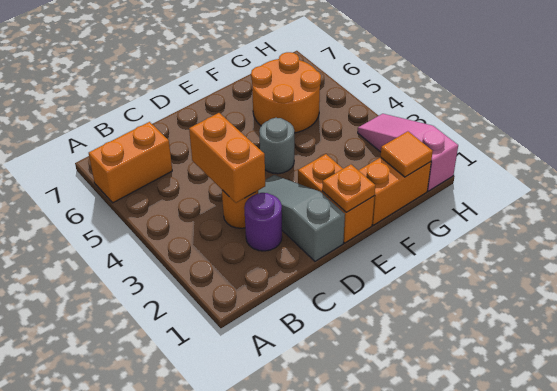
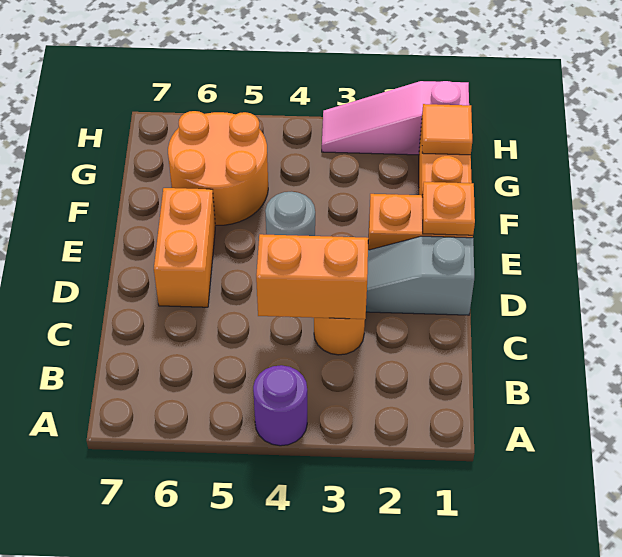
orange brick A6:B6 level 1 -> orange brick D6:E6 level 1
purple round brick C2 level 1 -> purple round brick A4 level 1

